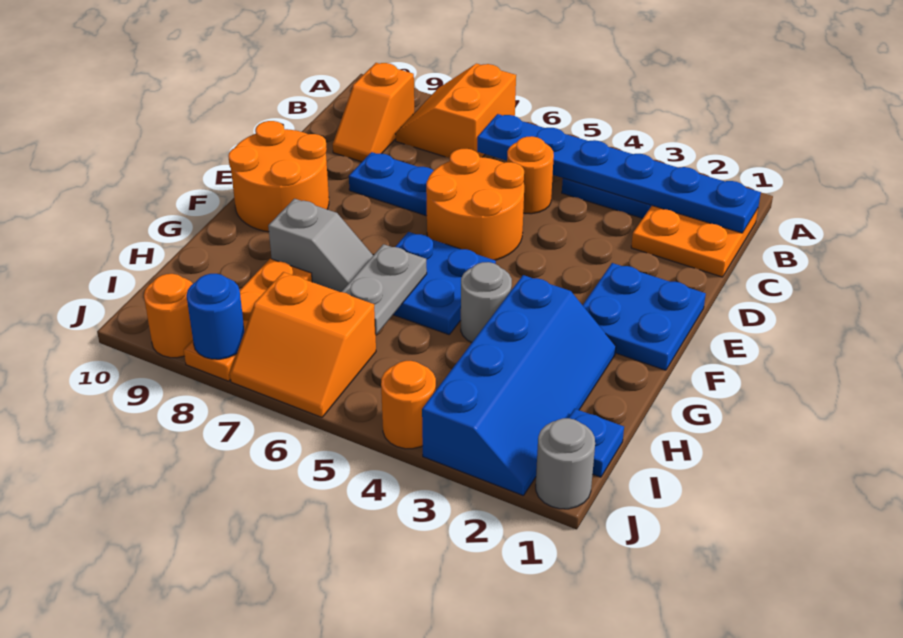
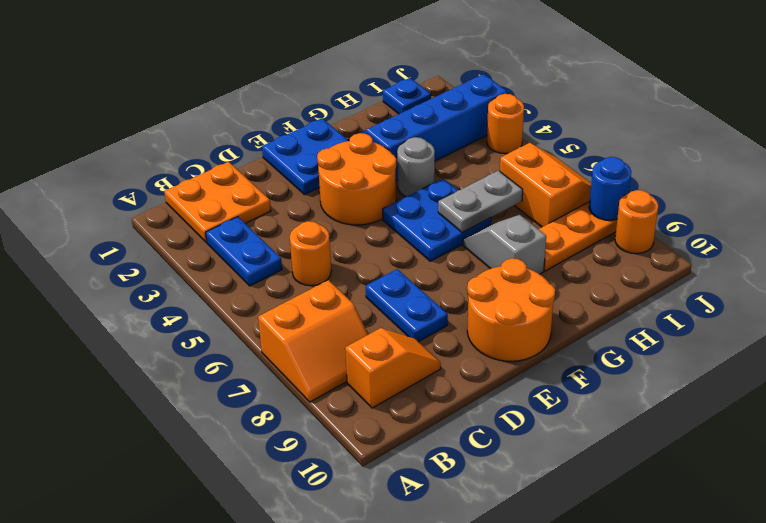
blue plate B1:B6 level 2 -> none
orange round brick D5:E6 level 1 -> orange round brick E3:F4 level 1
grey round brick J1 level 1 -> none

